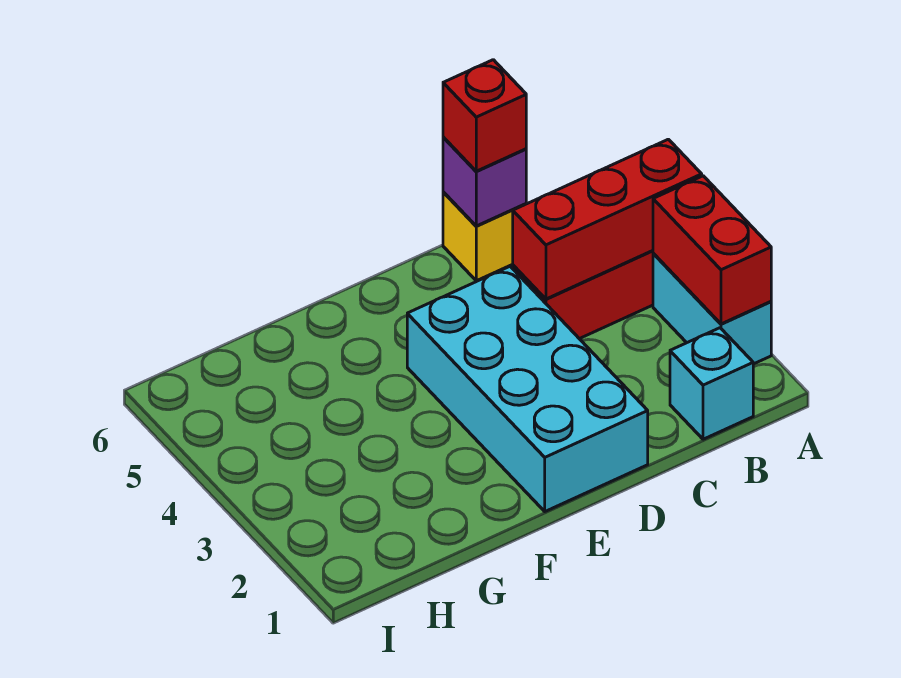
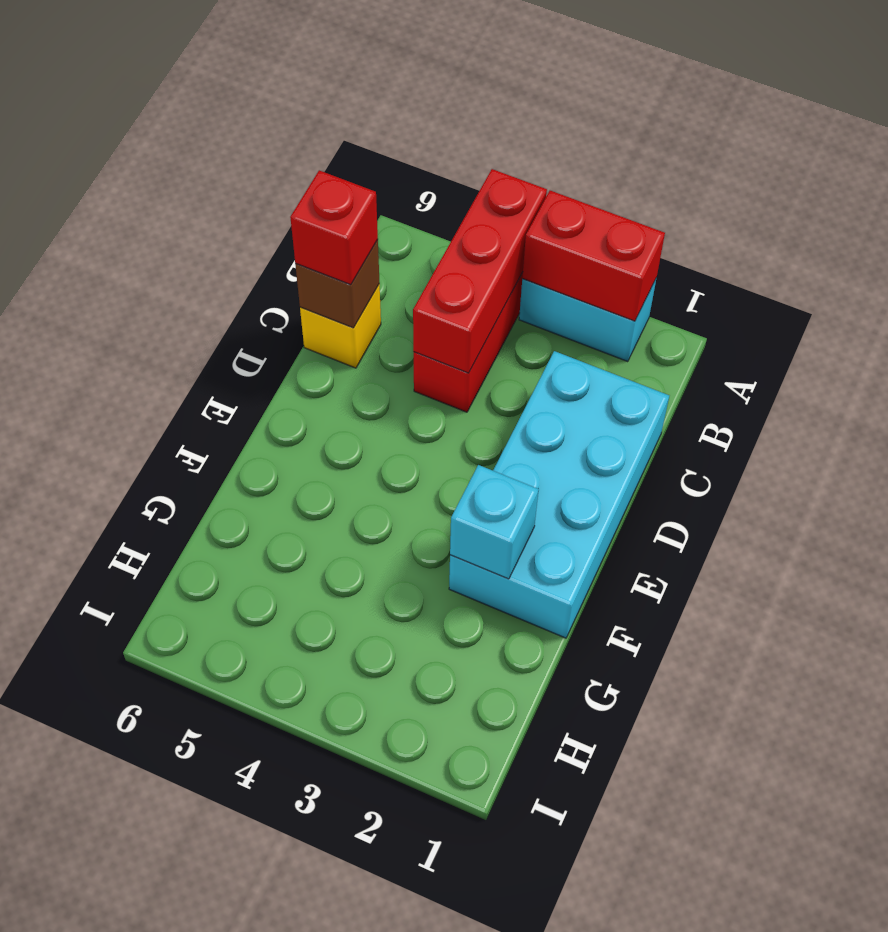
cyan brick B1 level 1 -> cyan brick F2 level 2
purple brick C6 level 2 -> brown brick C6 level 2
cyan brick D1:E4 level 1 -> cyan brick C1:F2 level 1

